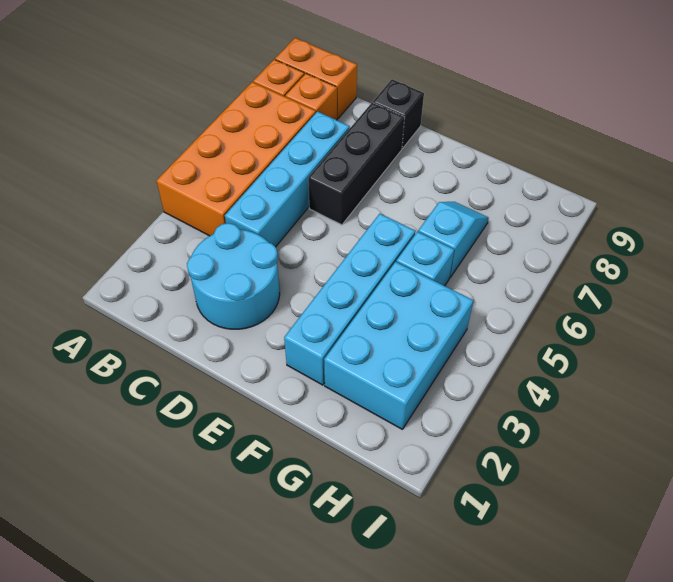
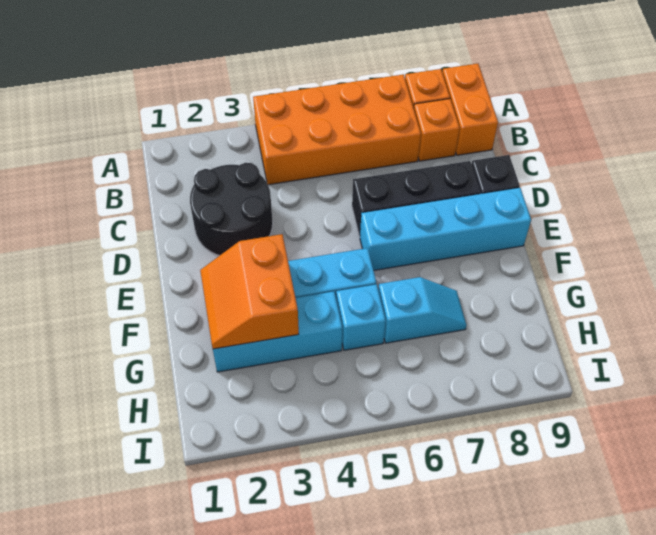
cyan round brick C2:D3 level 1 -> black round brick C2:D3 level 1
cyan brick C4:C7 level 1 -> cyan brick E6:E9 level 1
none -> orange slope F2:G3 level 2 top 3
cyan brick G2:H4 level 1 -> cyan brick G2:G4 level 1

